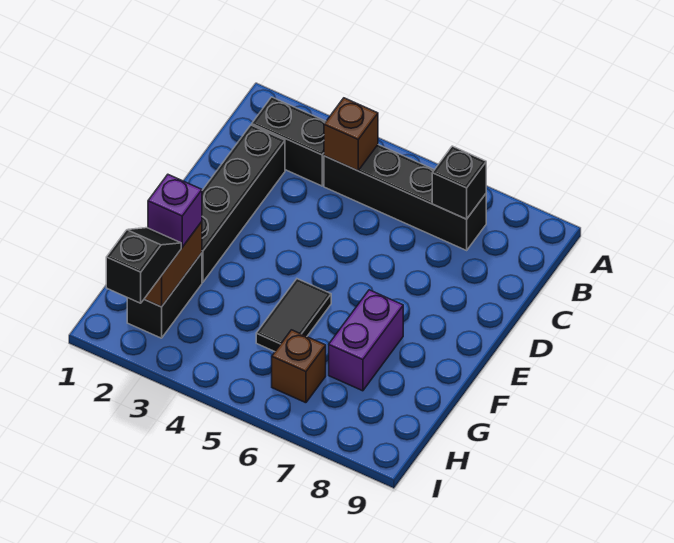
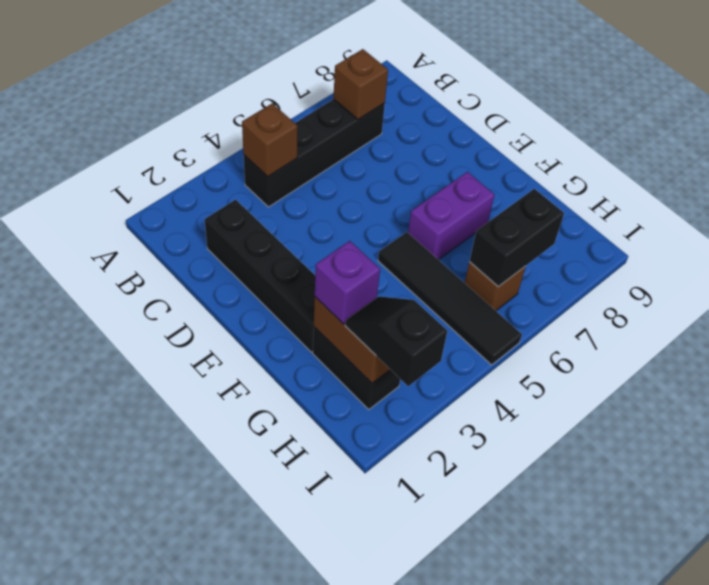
black brick B2:B3 level 1 -> black brick H6:H7 level 2
black brick B7 level 2 -> brown brick B7 level 2
black tile F5:G5 level 1 -> black tile F5:I5 level 1
purple brick F7:G7 level 1 -> purple brick F6:F7 level 1

